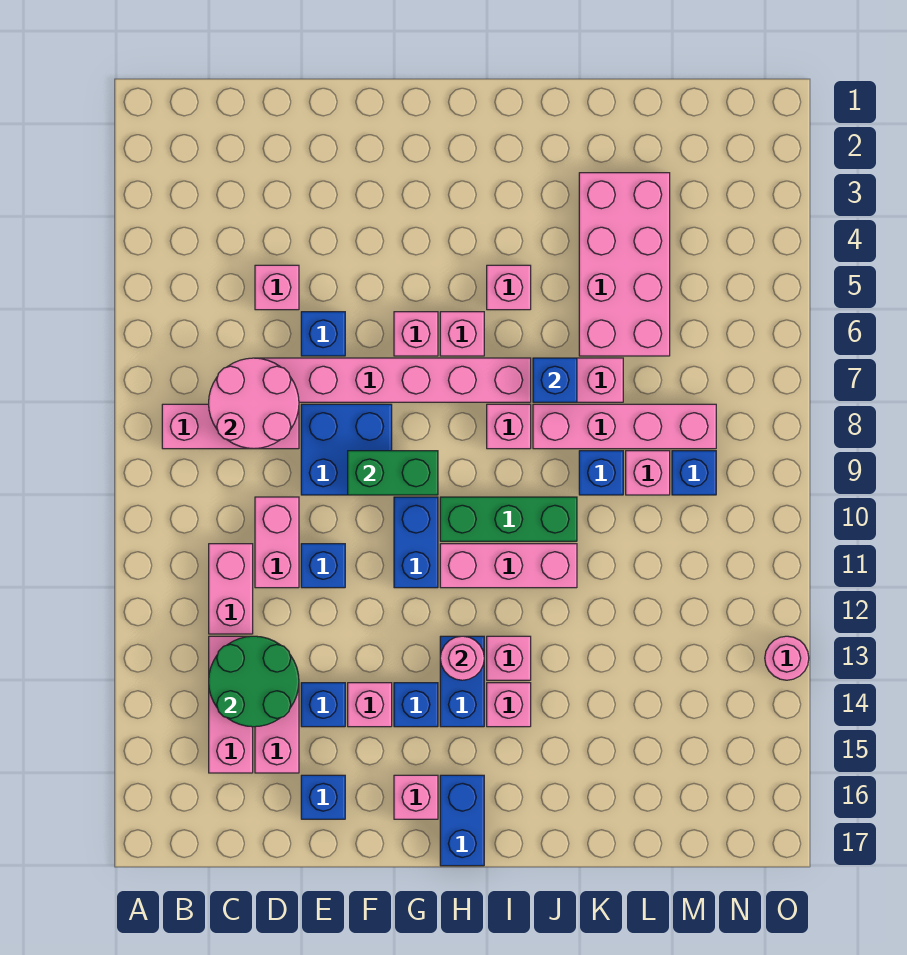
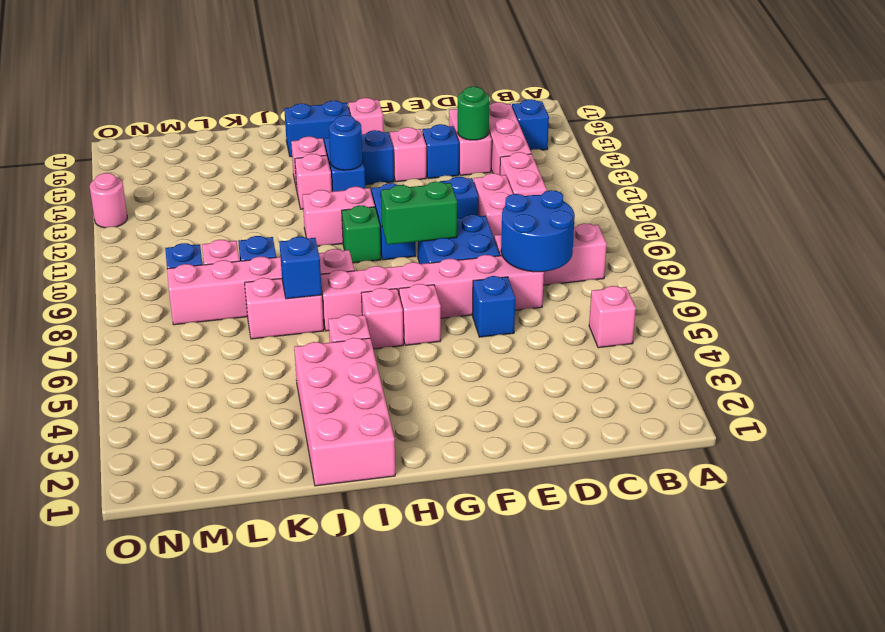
pink round brick C7:D8 level 2 -> blue round brick C7:D8 level 2
green round brick C13:D14 level 2 -> green round brick D14 level 2
pink brick D5 level 1 -> pink brick B5 level 1
blue brick E16 level 1 -> blue brick B15 level 1
green brick H10:J10 level 1 -> green brick H10 level 1
pink brick H11:J11 level 1 -> pink brick H11:I11 level 1
pink round brick H13 level 2 -> blue round brick H13 level 2
blue brick H16:H17 level 1 -> blue brick H16:I16 level 1
pink brick K3:L6 level 1 -> pink brick I1:J4 level 1

